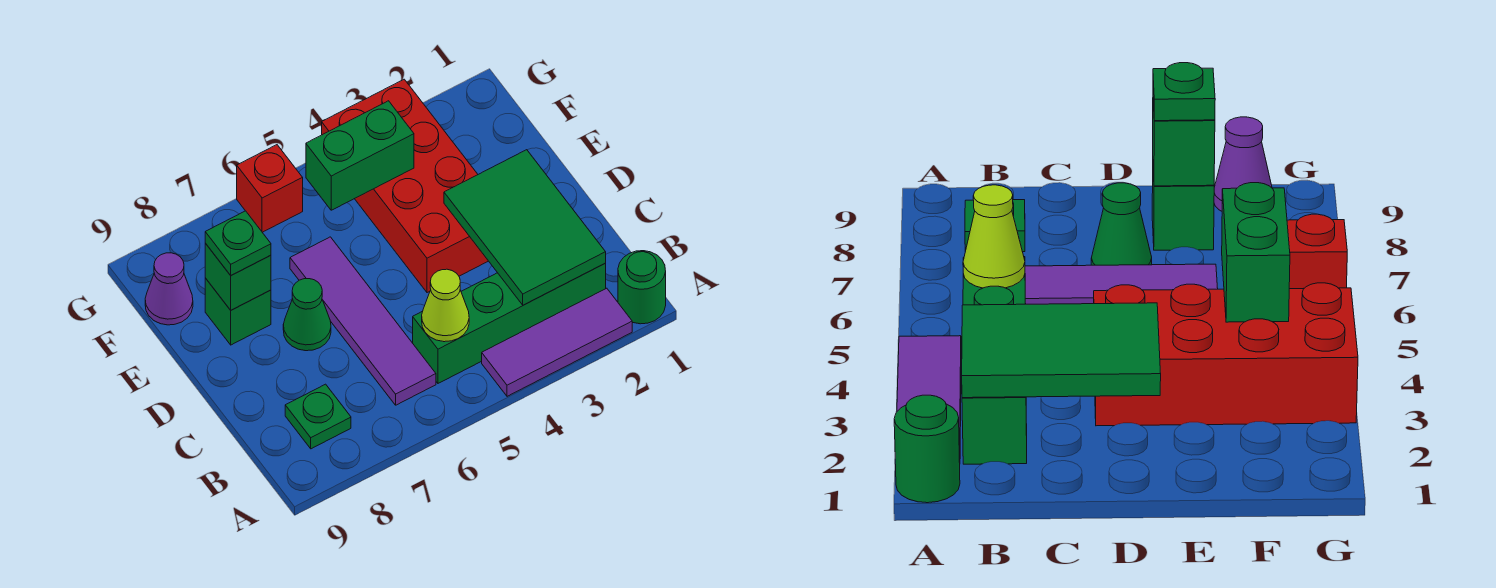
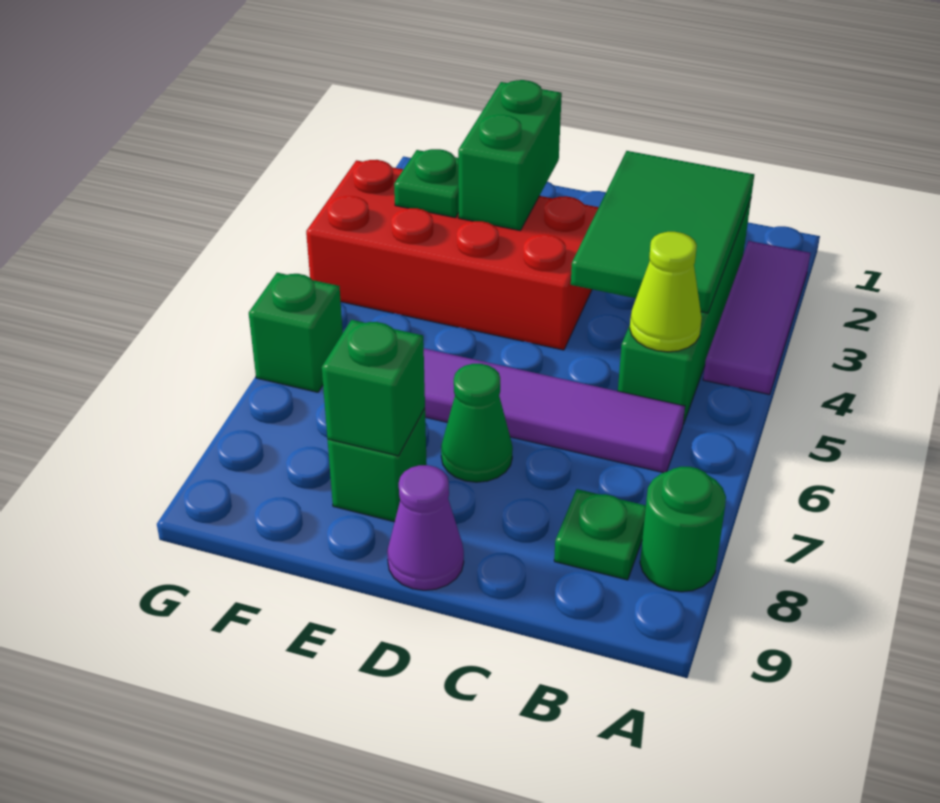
green round brick A1 level 1 -> green round brick A8 level 1
green tile B2:D3 level 2 -> green tile B2:C4 level 2
green plate E8 level 3 -> green plate F3 level 2
green brick F4:F5 level 2 -> green brick E2:E3 level 2
purple cone F9 level 1 -> purple cone D9 level 1
red brick G6 level 1 -> green brick G6 level 1

